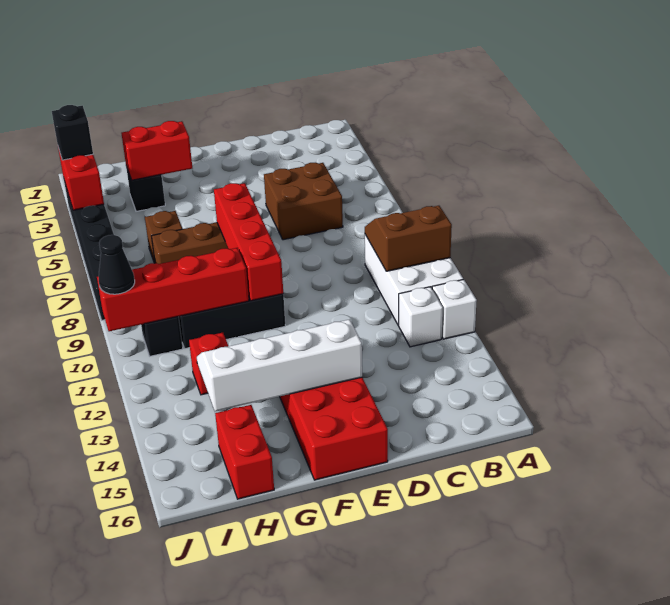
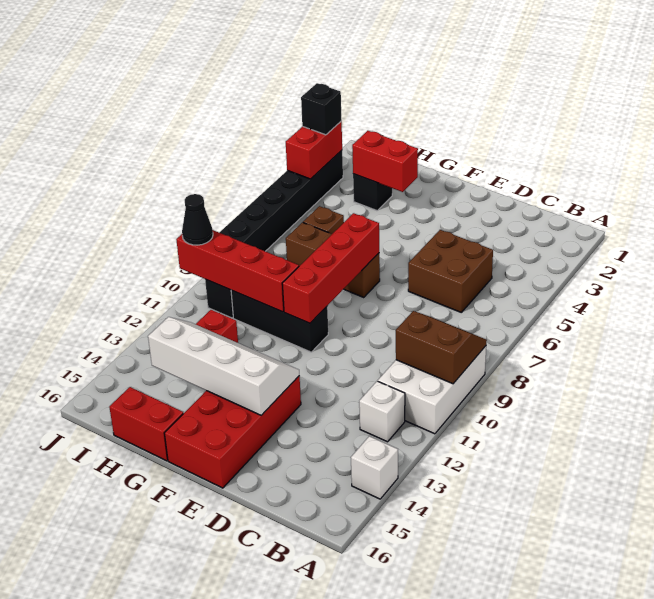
white brick A12 level 1 -> white brick A14 level 1
red brick H15:H16 level 1 -> red brick G16:H16 level 1

